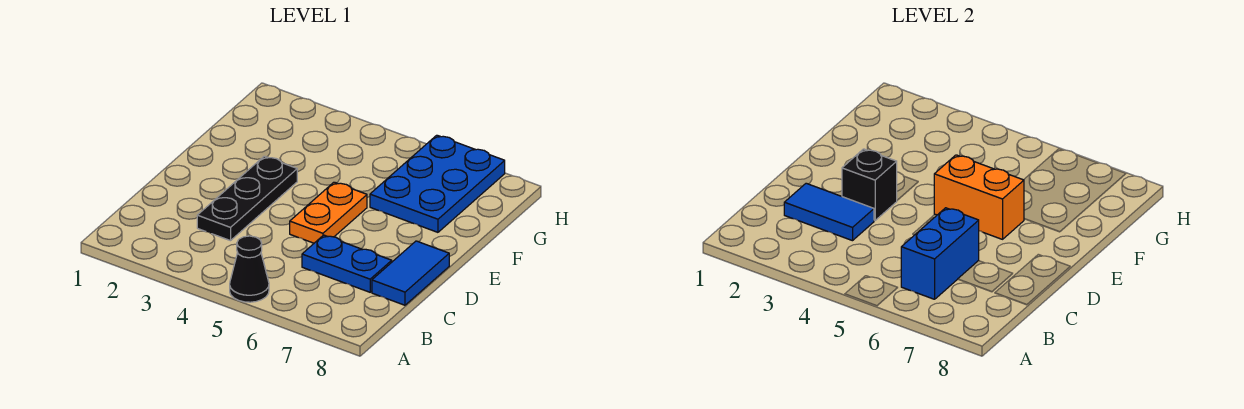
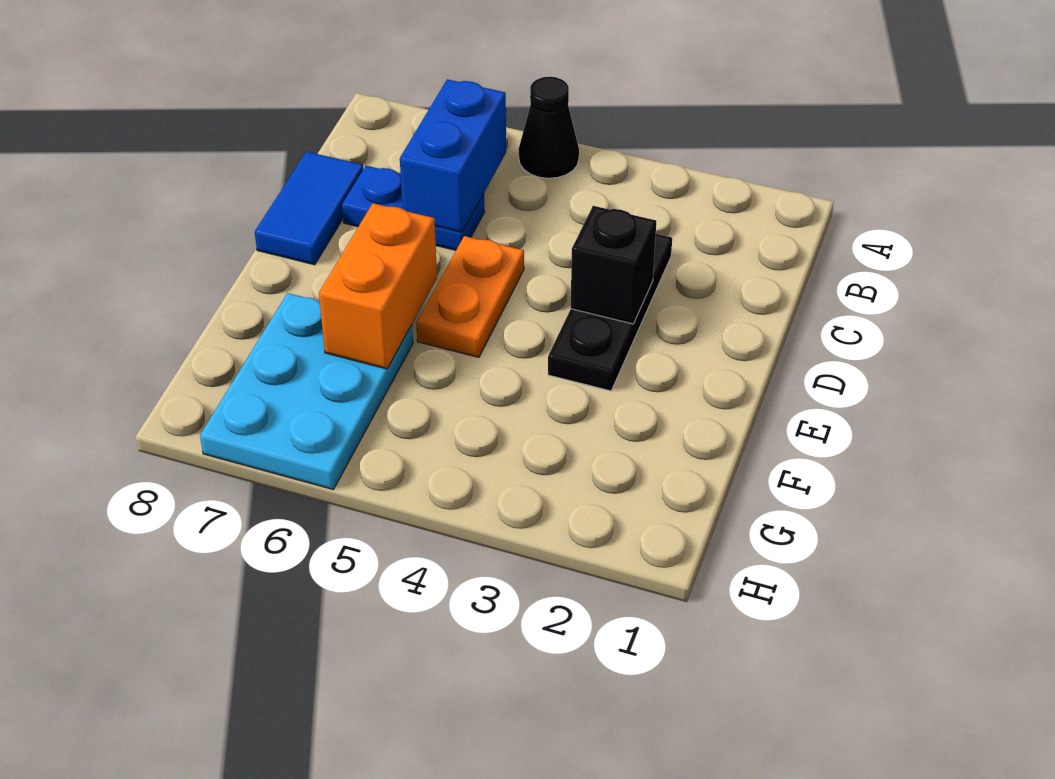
blue tile C2:C3 level 2 -> none
orange brick E5:E6 level 2 -> orange brick E6:F6 level 2
blue plate F6:H7 level 1 -> cyan plate F6:H7 level 1

